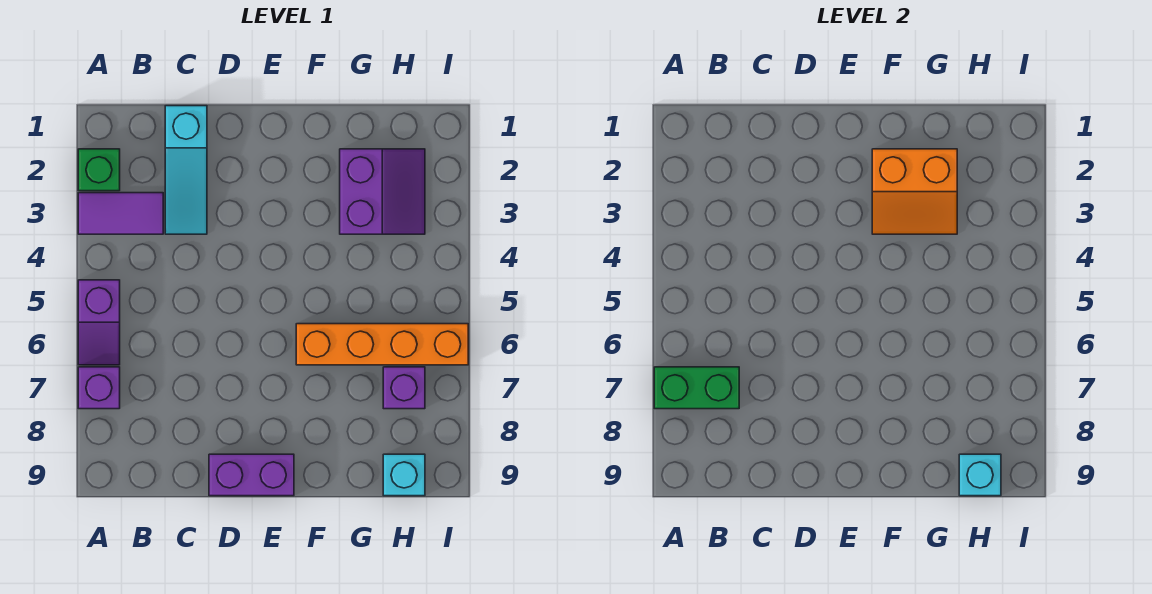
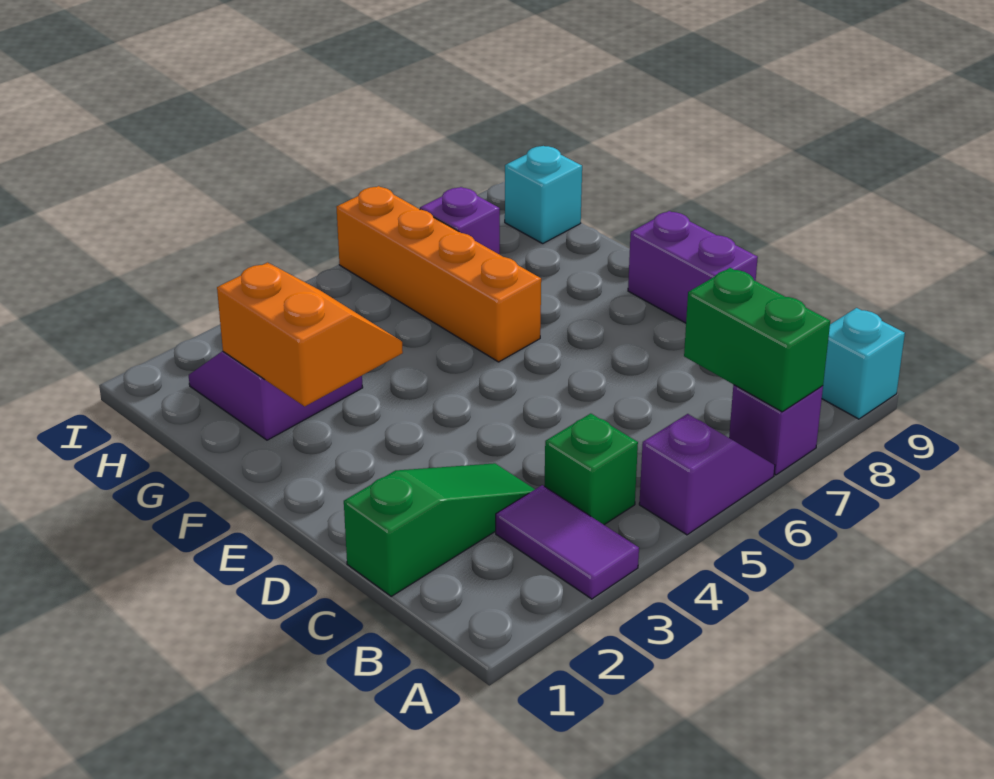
green brick A2 level 1 -> green brick B4 level 1
cyan slope C1:C3 level 1 top 1 -> green slope C1:C3 level 1 top 1
cyan brick H9 level 2 -> cyan brick A9 level 1

